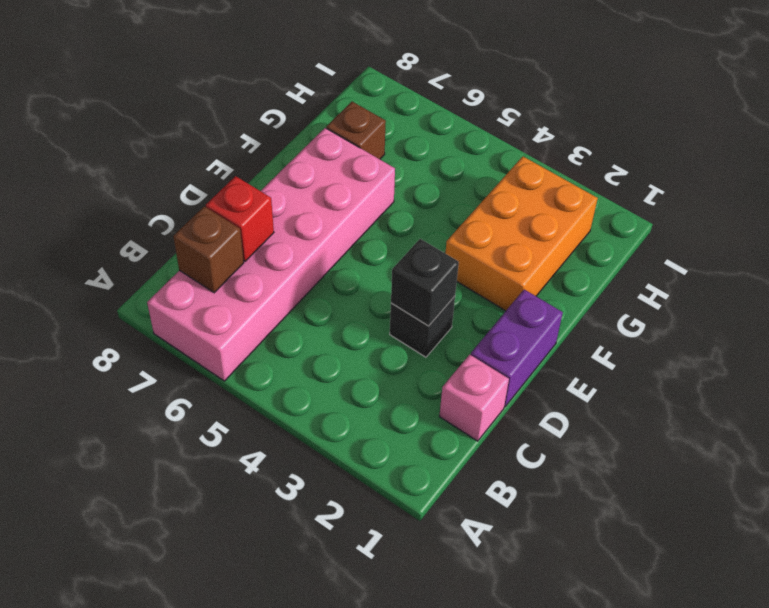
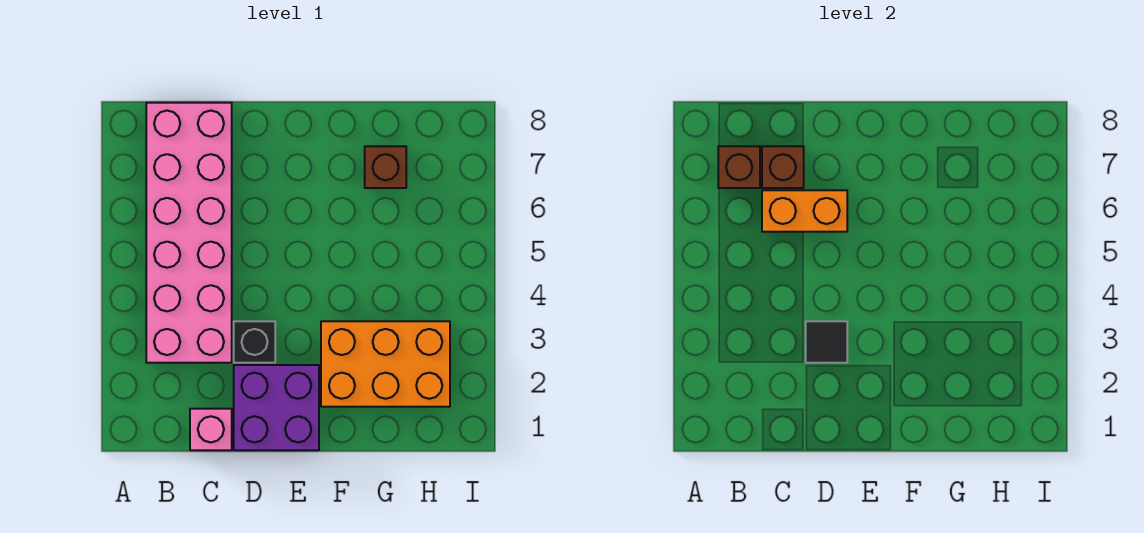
pink brick A6:F7 level 1 -> pink brick B3:C8 level 1
none -> orange brick C6:D6 level 2
red brick C7 level 2 -> brown brick C7 level 2
purple brick D1:E1 level 1 -> purple brick D1:E2 level 1
black brick D3 level 2 -> black tile D3 level 2

